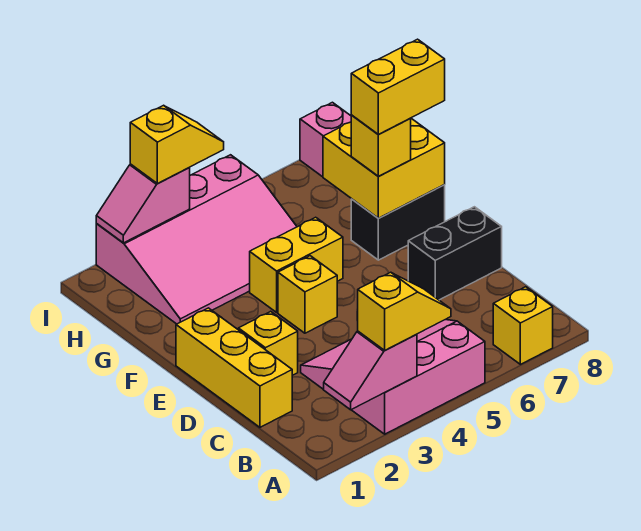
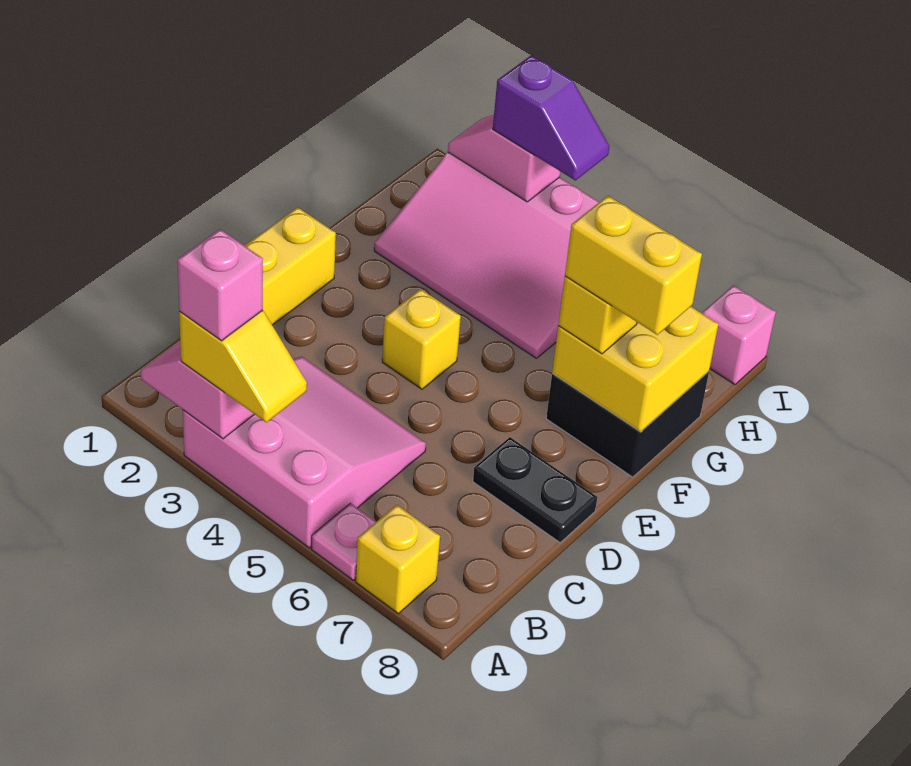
none -> pink brick A3 level 4
none -> pink plate A6 level 1
yellow brick D2 level 1 -> none
black brick D7:D8 level 1 -> black plate D7:D8 level 1
yellow brick F4:F5 level 1 -> none
black brick F7:F8 level 1 -> black brick F7:G8 level 1
yellow slope I3:I4 level 3 top 3 -> purple slope I3:I4 level 3 top 3

